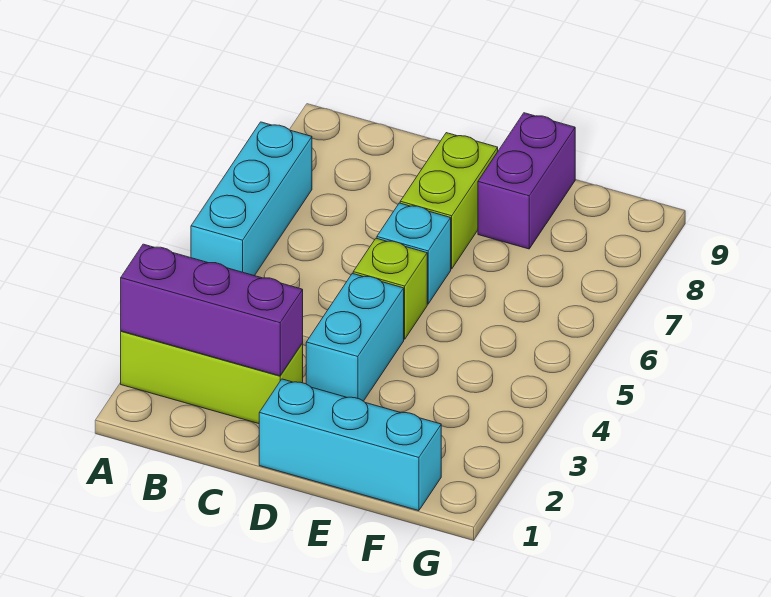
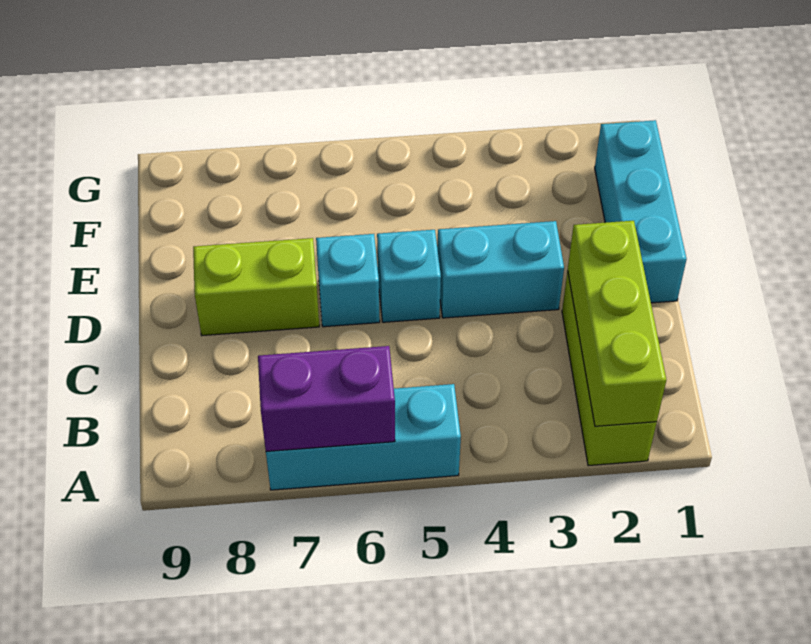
purple brick A2:C2 level 2 -> lime brick A2:C2 level 2
lime brick D5 level 1 -> cyan brick D5 level 1
purple brick E8:E9 level 1 -> purple brick A6:A7 level 2

